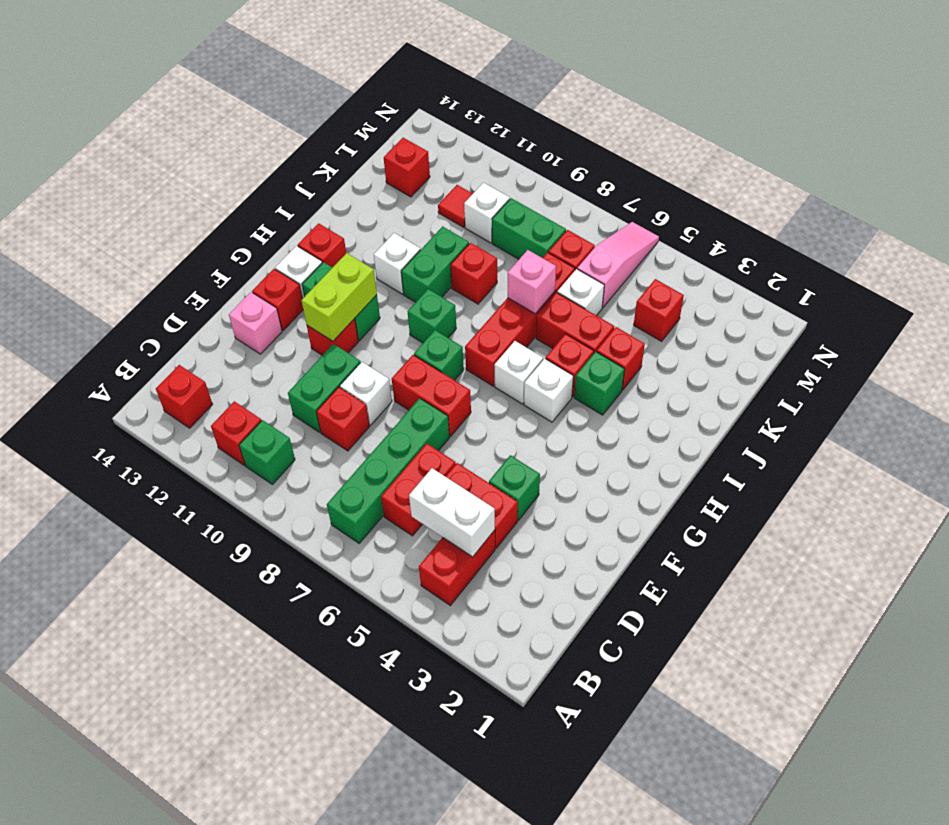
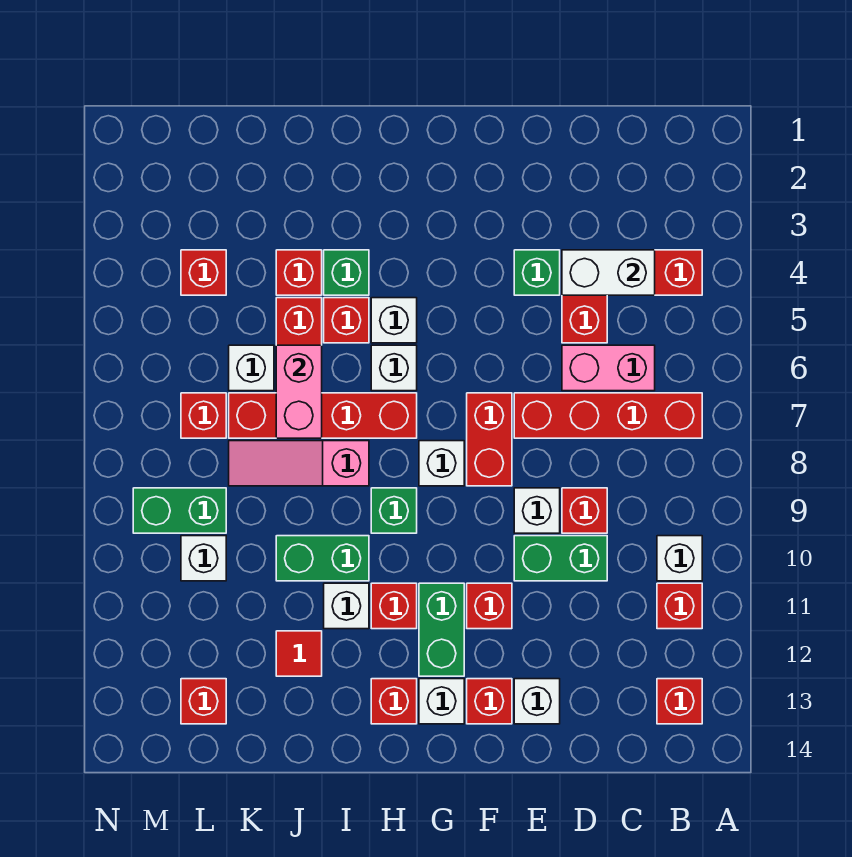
green brick B7:E7 level 1 -> red brick B7:E7 level 1
green brick B10 level 1 -> white brick B10 level 1
white brick C4:C5 level 2 -> white brick C4:D4 level 2
red brick C6:D6 level 1 -> pink brick C6:D6 level 1
pink brick E13 level 1 -> white brick E13 level 1
lime brick F11:G11 level 2 -> none
green brick G8 level 1 -> white brick G8 level 1
pink brick J7 level 2 -> pink brick J6:J7 level 2
red brick J9 level 1 -> red brick H11 level 1
pink slope L6:N6 level 1 top L -> pink slope I8:K8 level 1 top I
green brick L8:L9 level 1 -> green brick L9:M9 level 1
red tile L11 level 1 -> red tile J12 level 1

